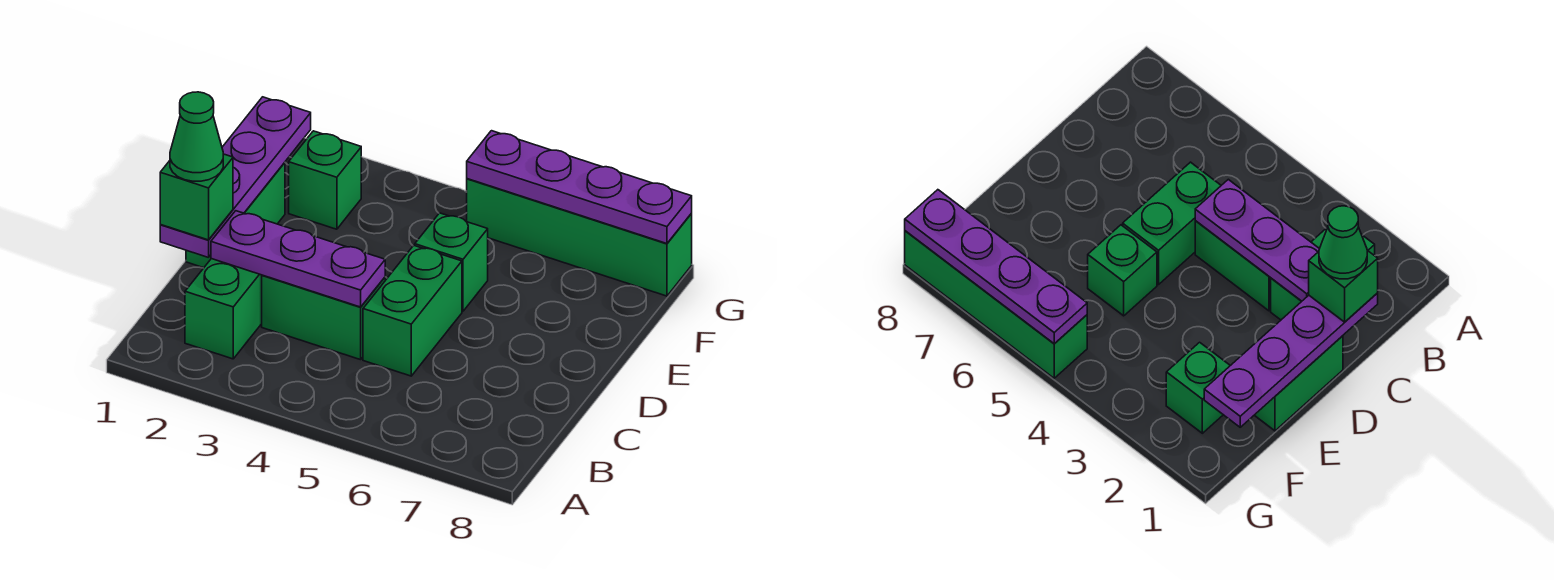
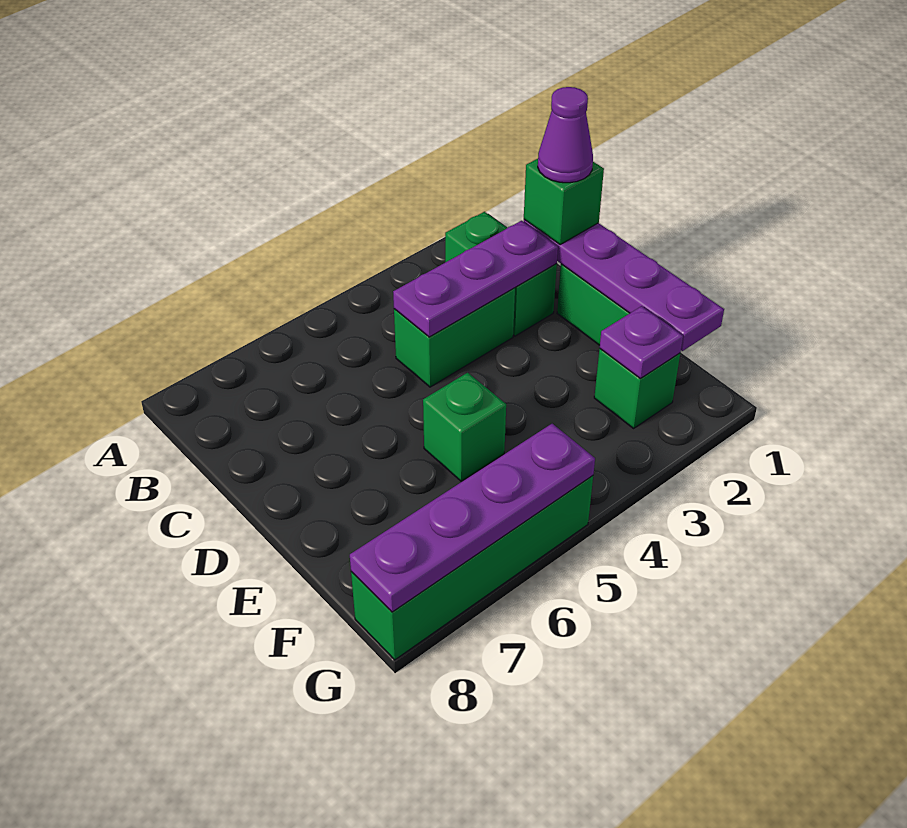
green cone C1 level 4 -> purple cone C1 level 4
green brick C5:D5 level 1 -> none
none -> purple plate F2 level 2

